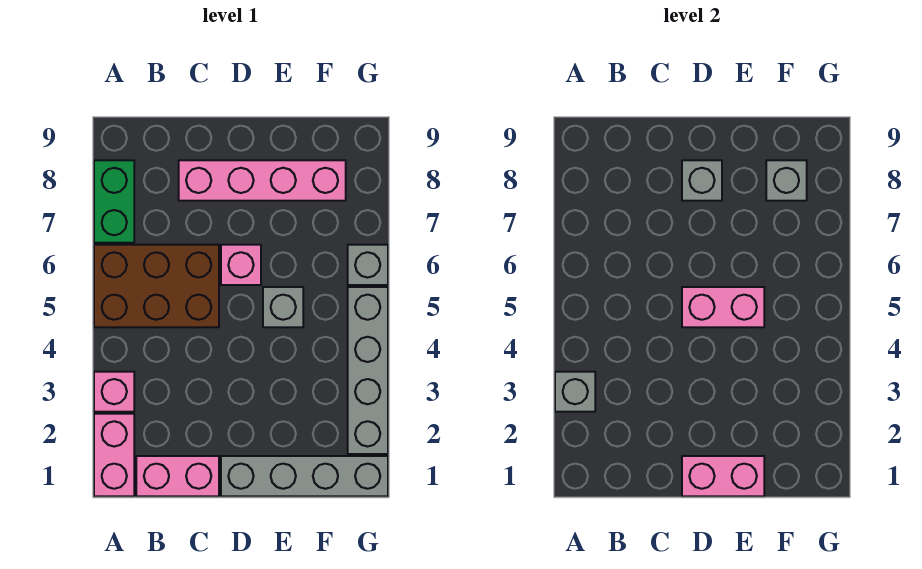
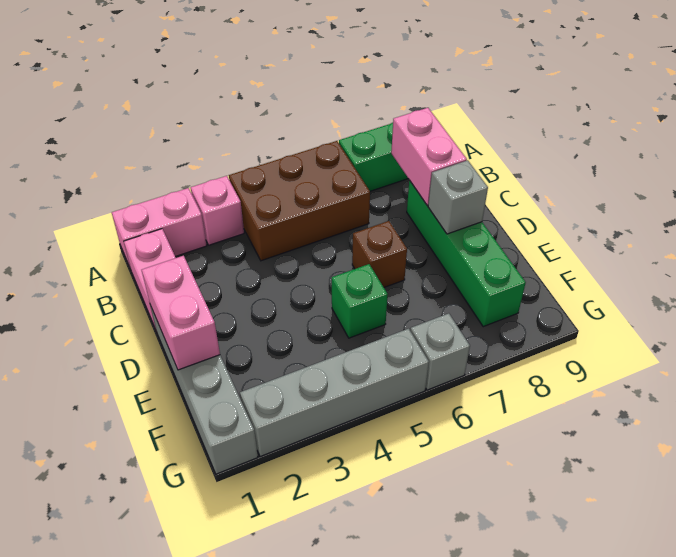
grey brick A3 level 2 -> none
brown brick A5:C6 level 1 -> brown brick A4:B6 level 1
pink brick C8:F8 level 1 -> green brick C8:F8 level 1
pink brick D5:E5 level 2 -> pink brick B8:C8 level 2
pink brick D6 level 1 -> brown brick D6 level 1
grey brick E5 level 1 -> green brick E5 level 1
grey brick F8 level 2 -> none

